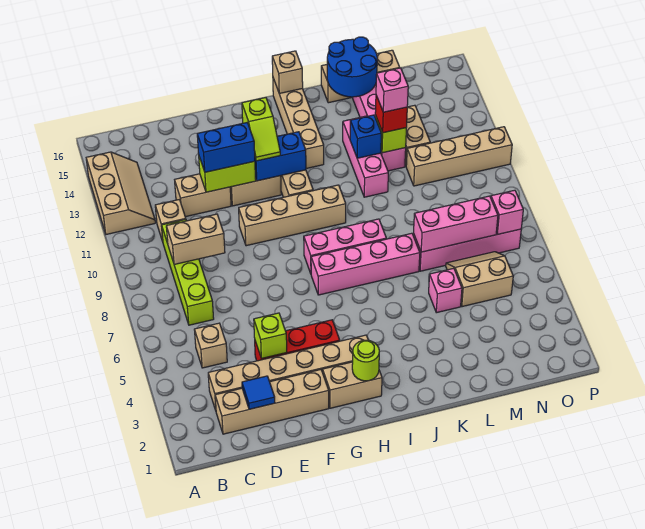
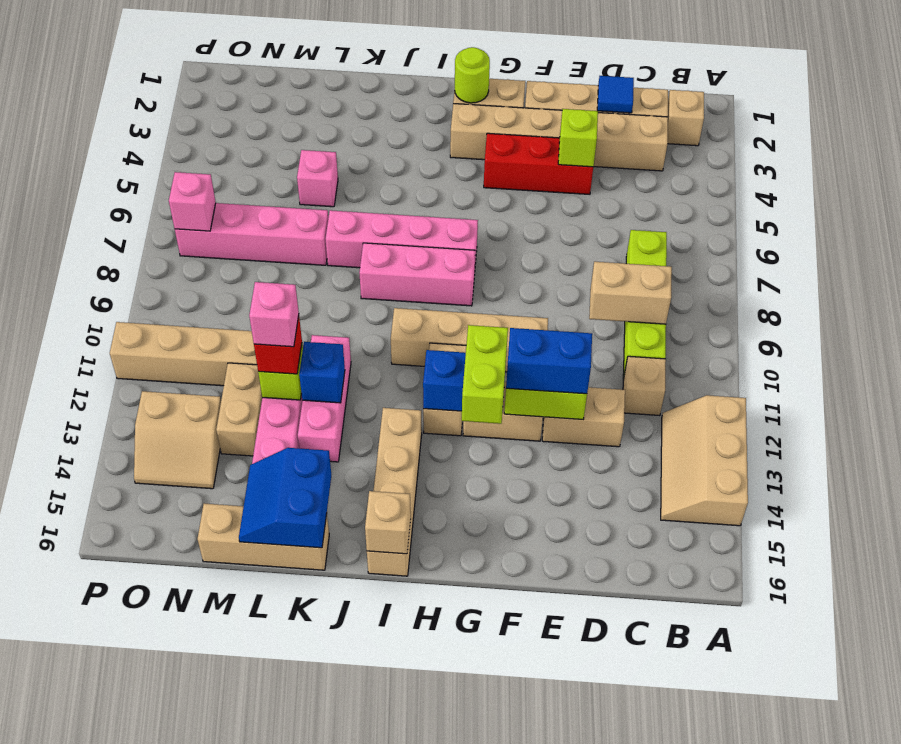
tan brick C5 level 1 -> tan brick B2 level 1
lime slope G12:G13 level 3 top 13 -> lime brick G12:G13 level 3
blue round brick K15:L16 level 2 -> blue slope K15:L16 level 2 top K
pink brick L7:N7 level 2 -> none
tan slope M5:N6 level 1 top 5 -> tan slope N13:O14 level 1 top 13

